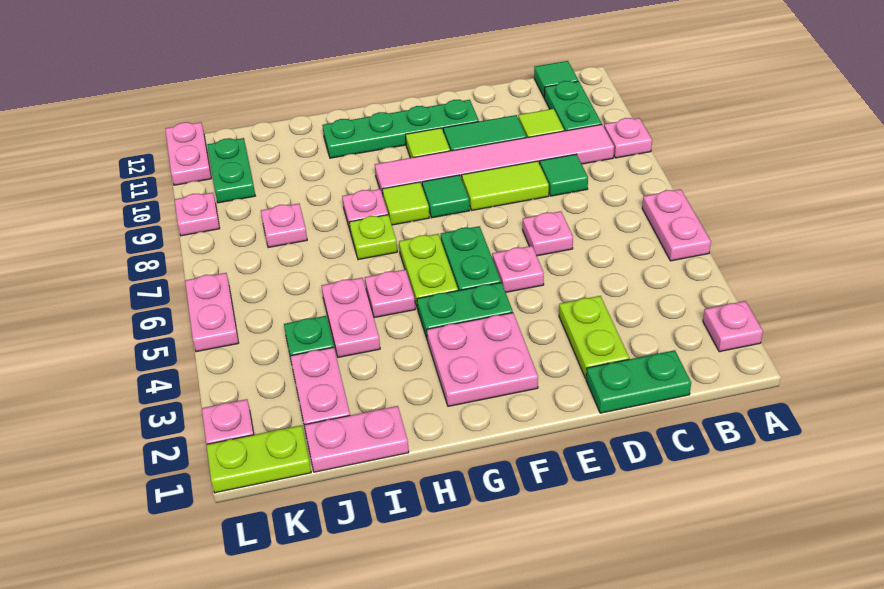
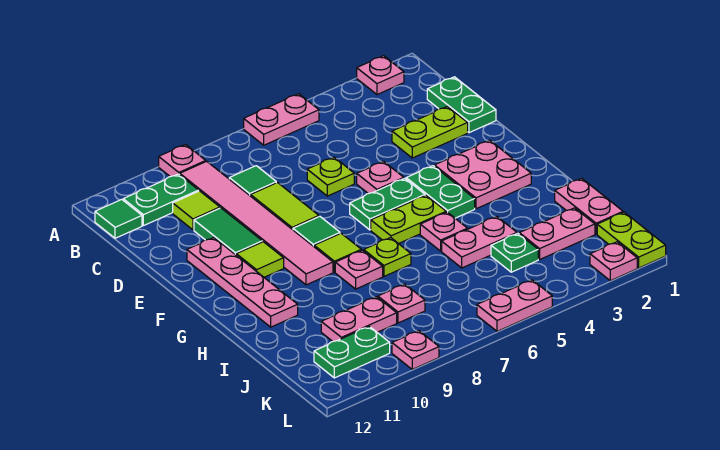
pink plate D6 level 1 -> lime plate D6 level 1
green plate E11:H11 level 1 -> pink plate E11:H11 level 1
pink plate L11:L12 level 1 -> pink plate J9:J10 level 1

